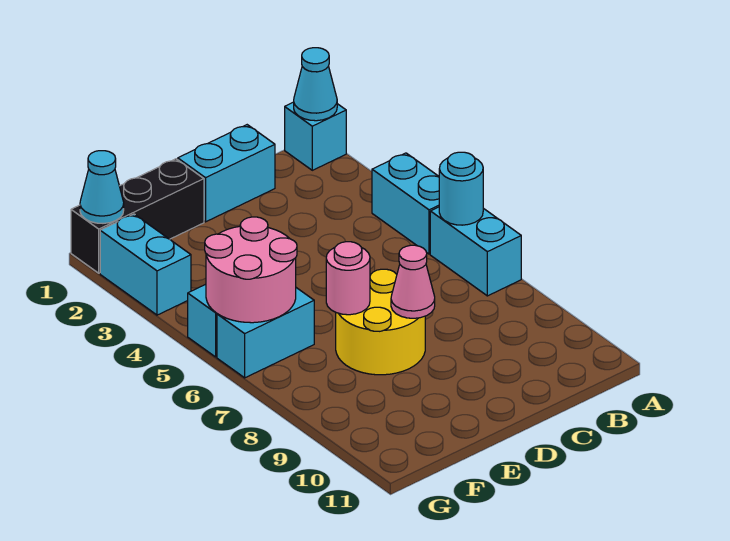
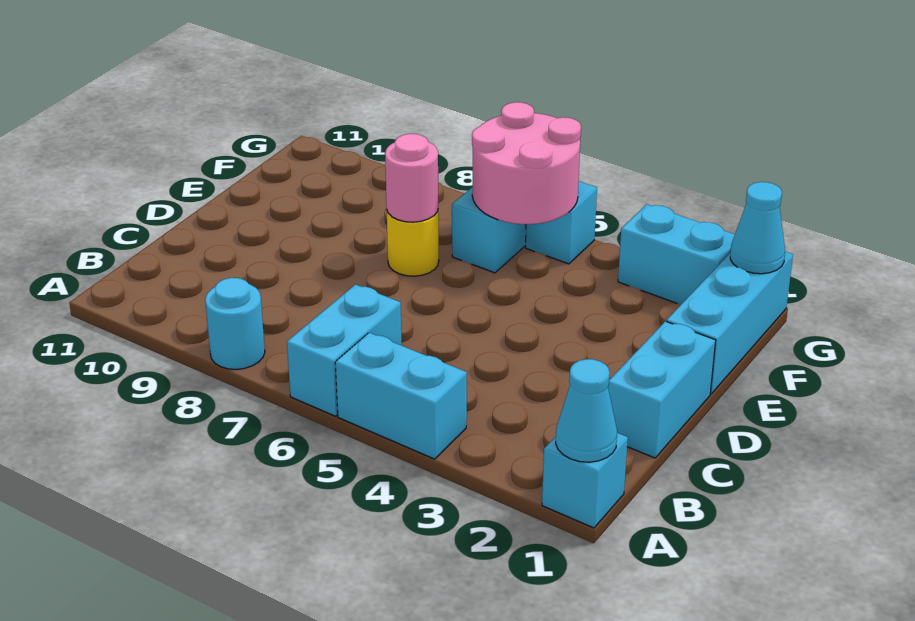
cyan brick A6:A7 level 1 -> cyan brick A6:B6 level 1
cyan round brick A6 level 2 -> cyan round brick A8 level 1
yellow round brick D7:E8 level 1 -> yellow round brick E7 level 1
pink cone D8 level 2 -> none
black brick E1:G1 level 1 -> cyan brick E1:G1 level 1

